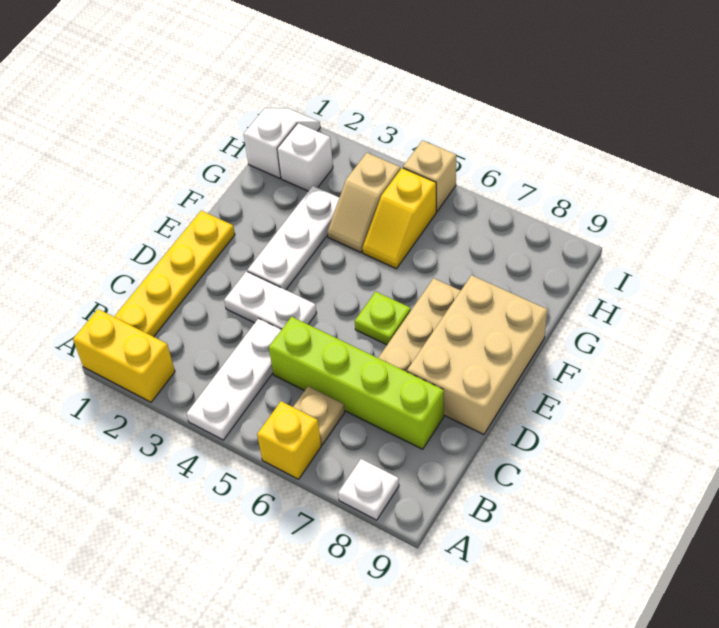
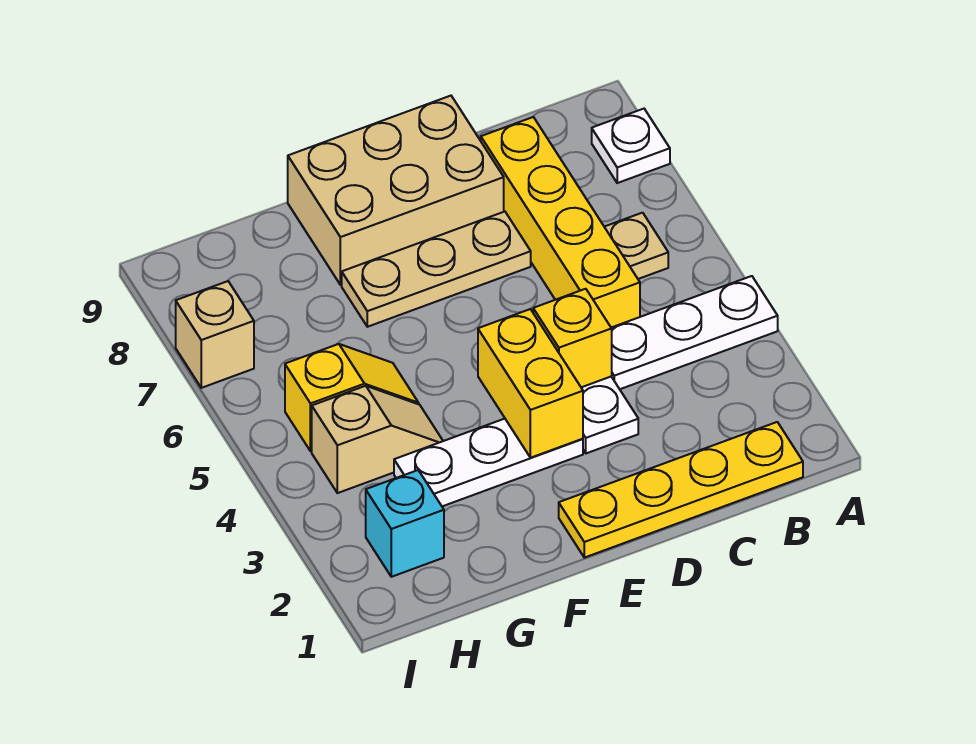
yellow brick A1:A2 level 1 -> yellow brick E3:E4 level 2
yellow brick A6 level 1 -> yellow brick D4 level 2
lime brick C5:C8 level 1 -> yellow brick C5:C8 level 1
lime plate E6 level 1 -> none
white slope H1:I1 level 1 top H -> none
white brick H2 level 1 -> cyan brick H2 level 1
tan brick I5 level 1 -> tan brick I7 level 1

